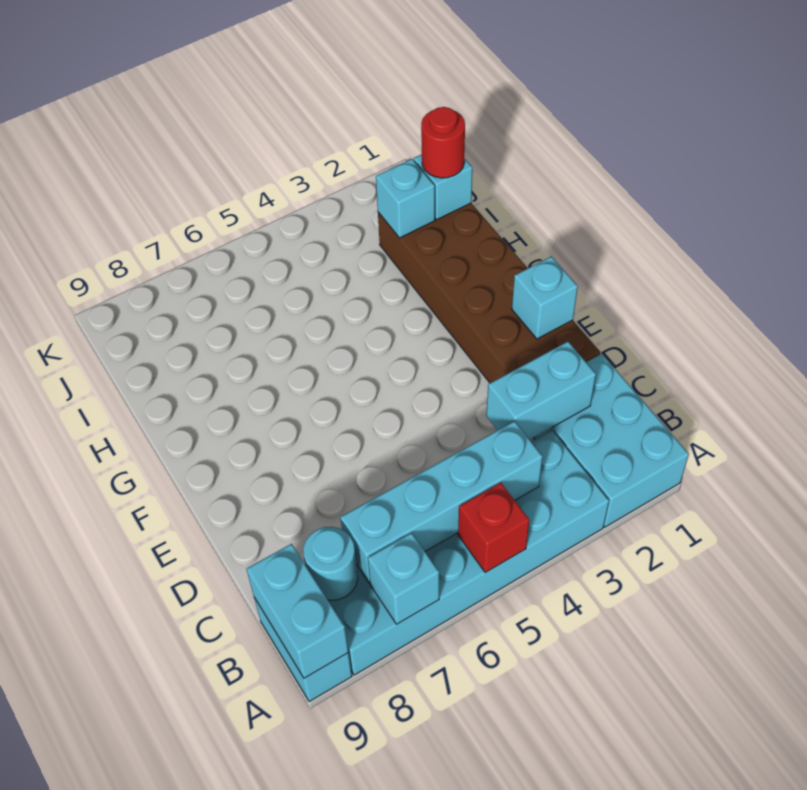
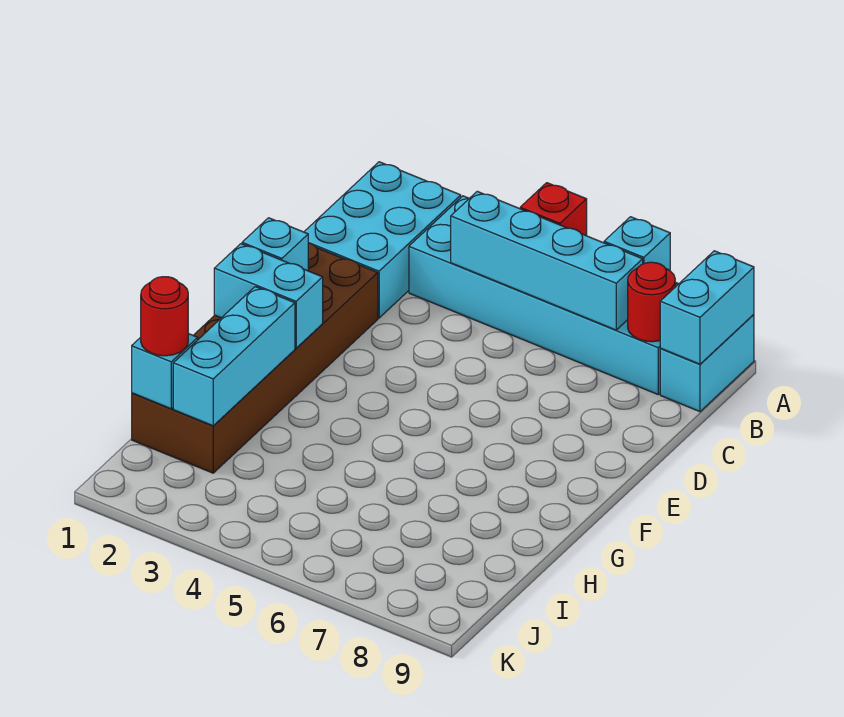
cyan round brick B8 level 2 -> red round brick B8 level 2
cyan brick C2:C3 level 2 -> cyan brick F1:F2 level 2
cyan brick I2 level 2 -> cyan brick G2:I2 level 2

